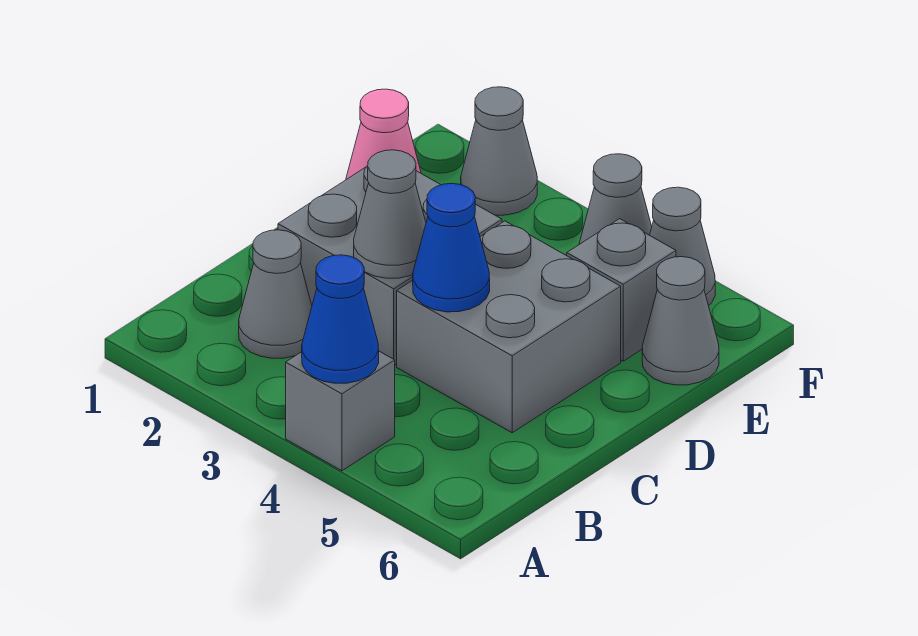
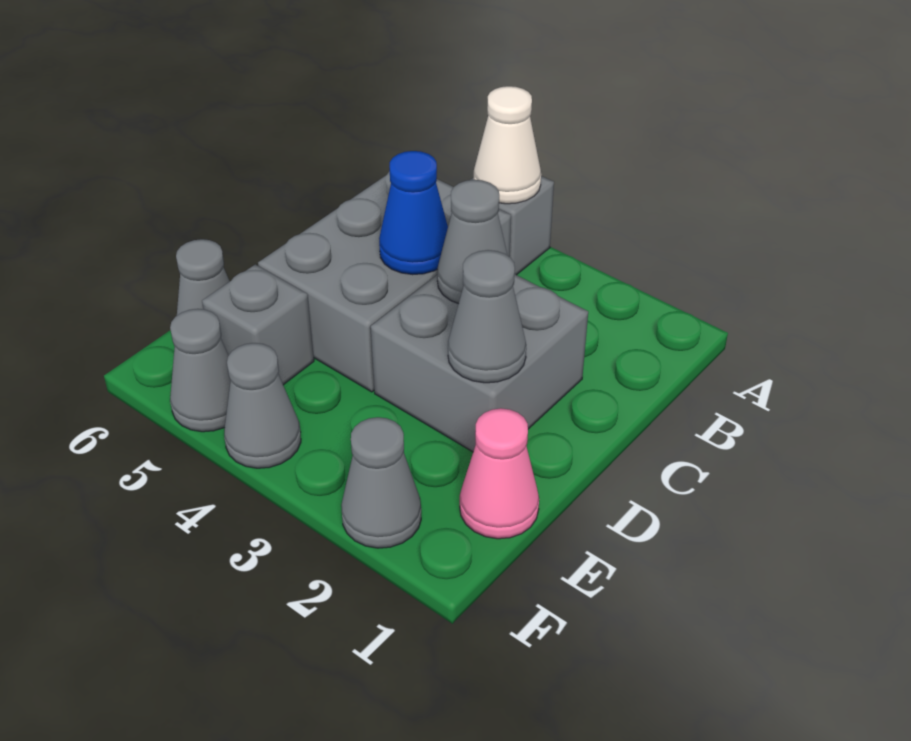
blue cone A4 level 2 -> white cone A4 level 2
grey cone B2 level 1 -> grey cone D2 level 2
grey brick C4:D5 level 1 -> grey brick B4:D5 level 1

